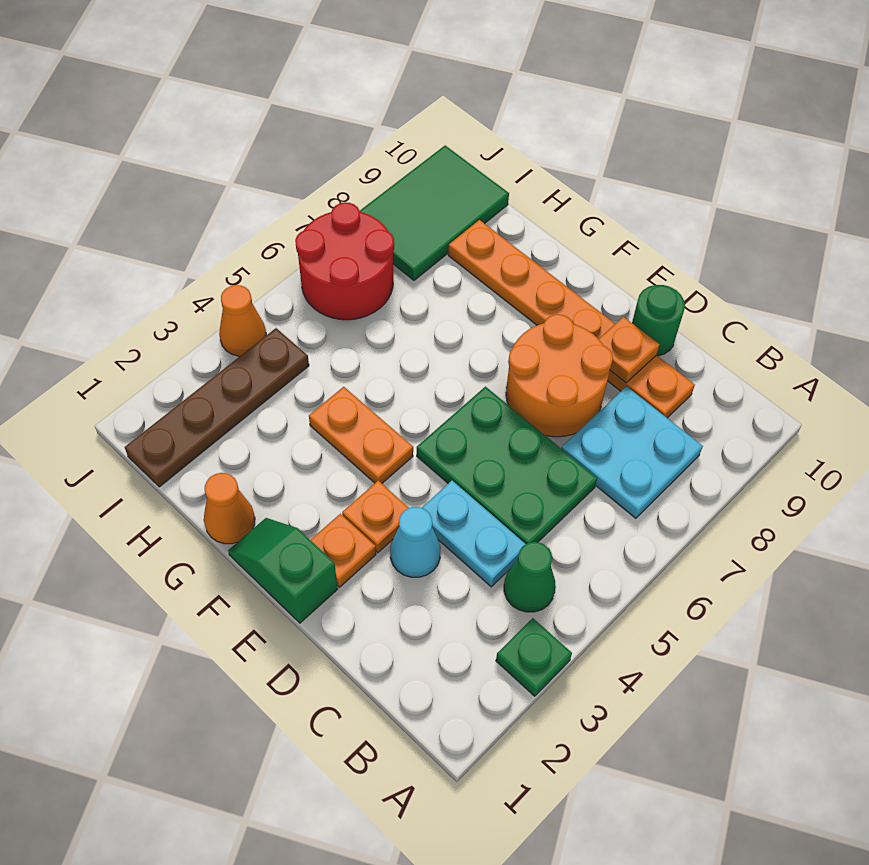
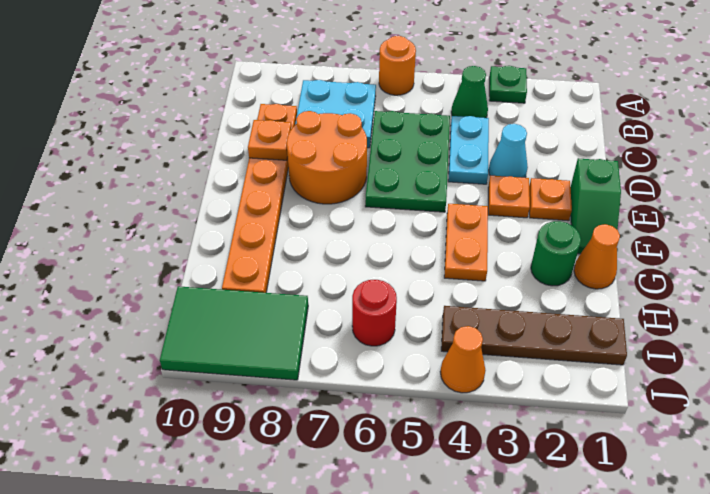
none -> orange round brick A6 level 1
green round brick D10 level 1 -> green round brick G2 level 1
red round brick I6:J7 level 1 -> red round brick I6 level 1

